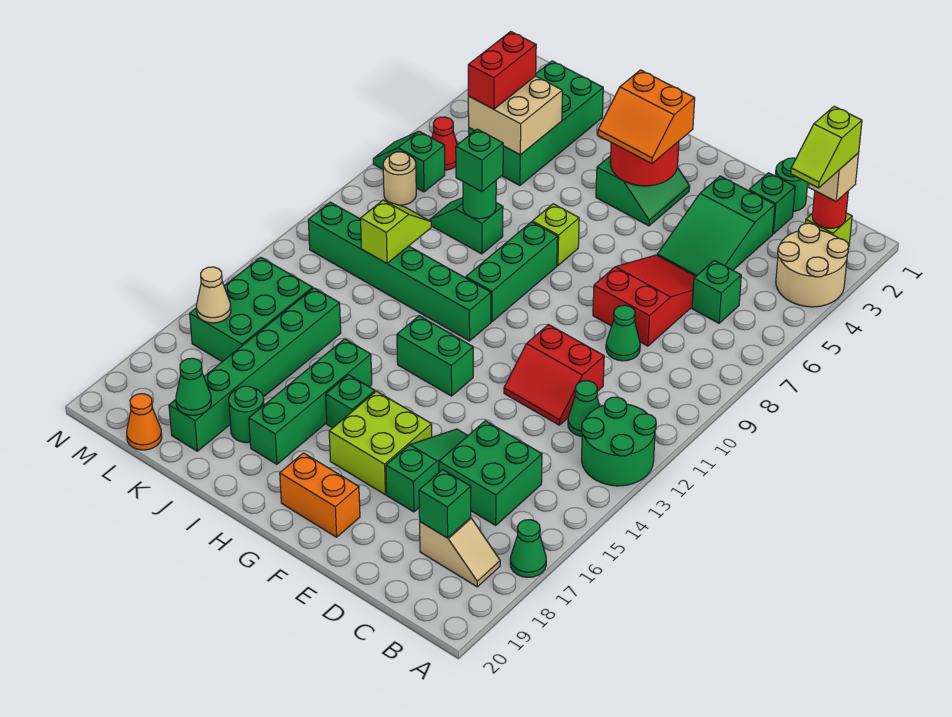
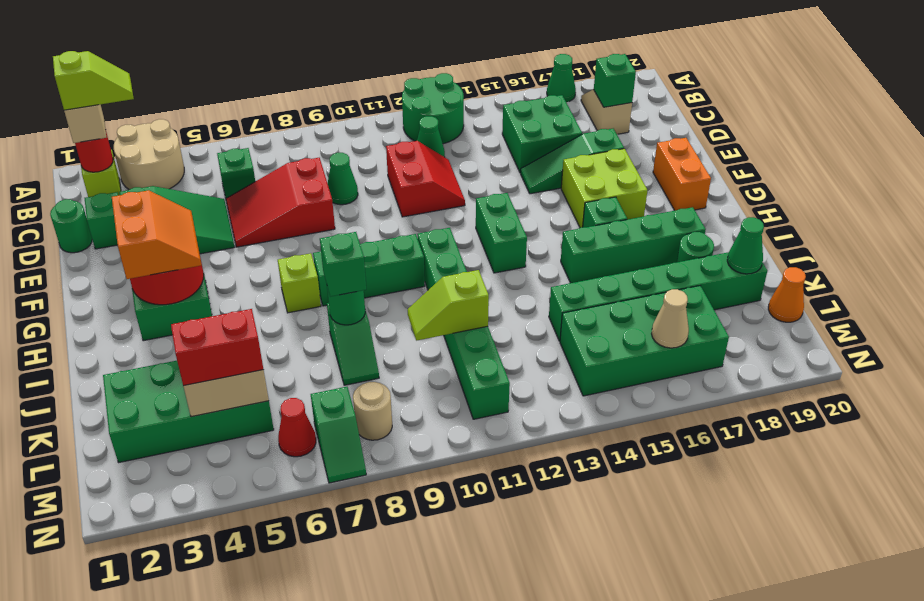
green brick L14:M16 level 1 -> green brick L14:M17 level 1

